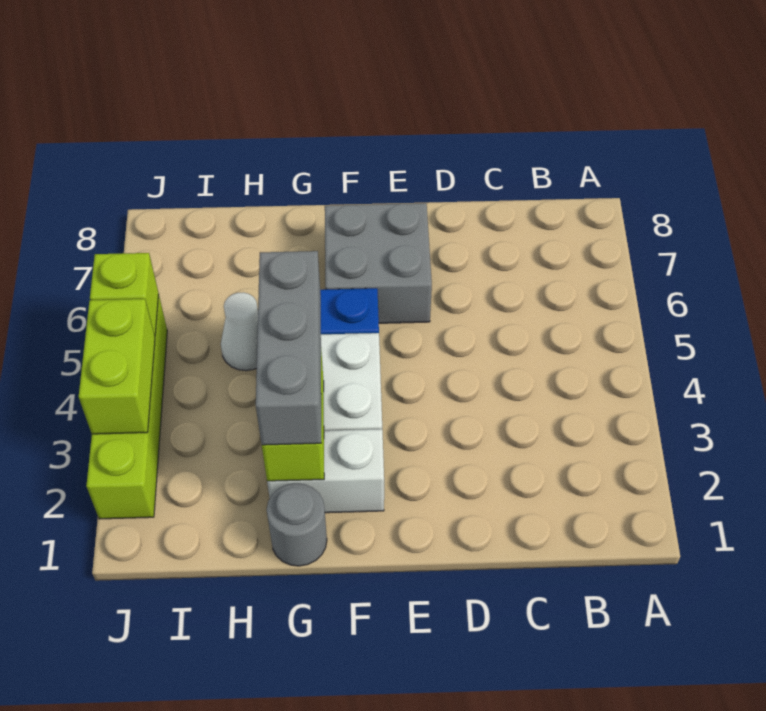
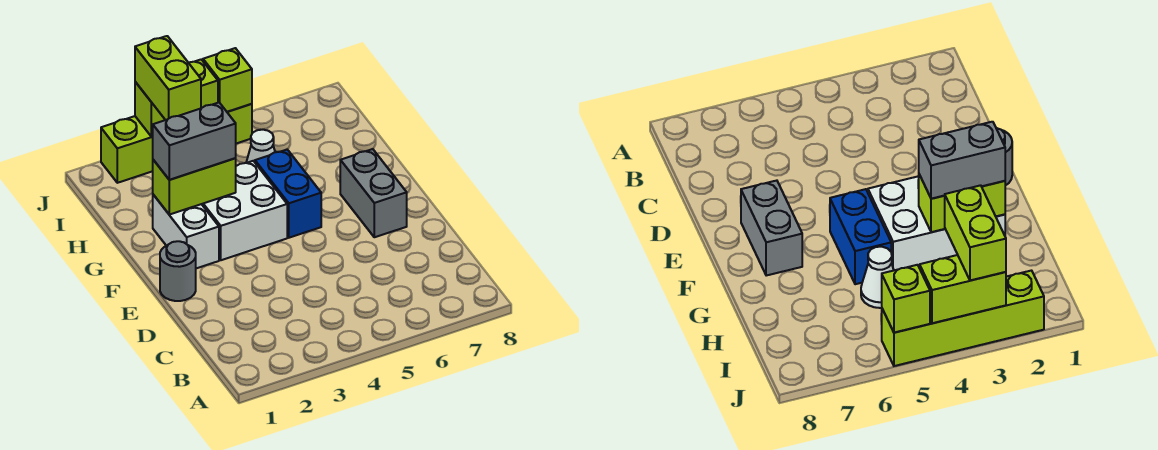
grey brick E6:F7 level 1 -> grey brick E7:F7 level 1
grey round brick G1 level 1 -> grey round brick E1 level 1
grey brick G2:G4 level 3 -> grey brick G2:G3 level 3
none -> lime brick I3:J3 level 3

